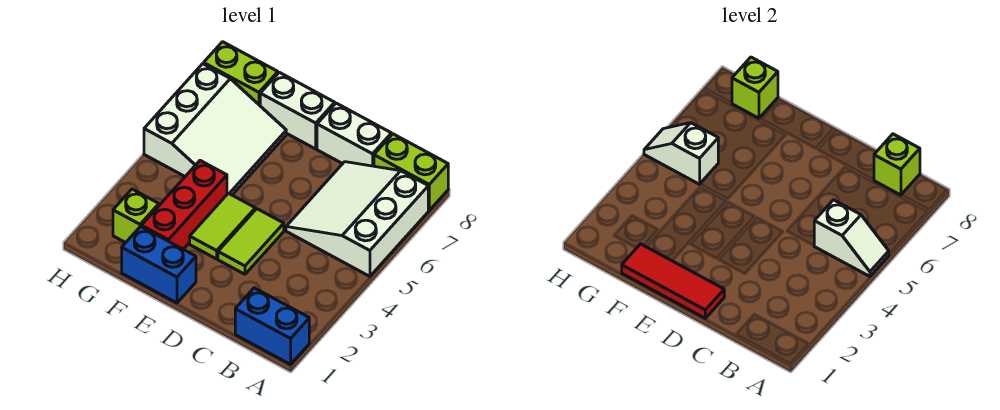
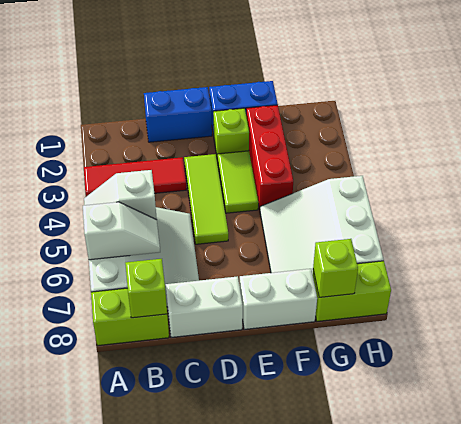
blue brick A1:B1 level 1 -> blue brick C1:D1 level 1
red tile D1:F1 level 2 -> red tile A3:C3 level 1
lime tile D3:D4 level 1 -> lime tile D3:D5 level 1
lime brick G2 level 1 -> lime brick E2 level 1
white slope G5:H5 level 2 top G -> white slope A6:B6 level 2 top A

